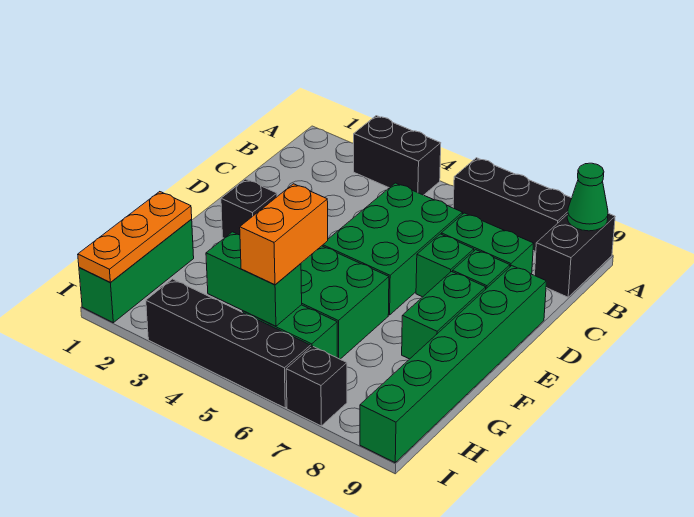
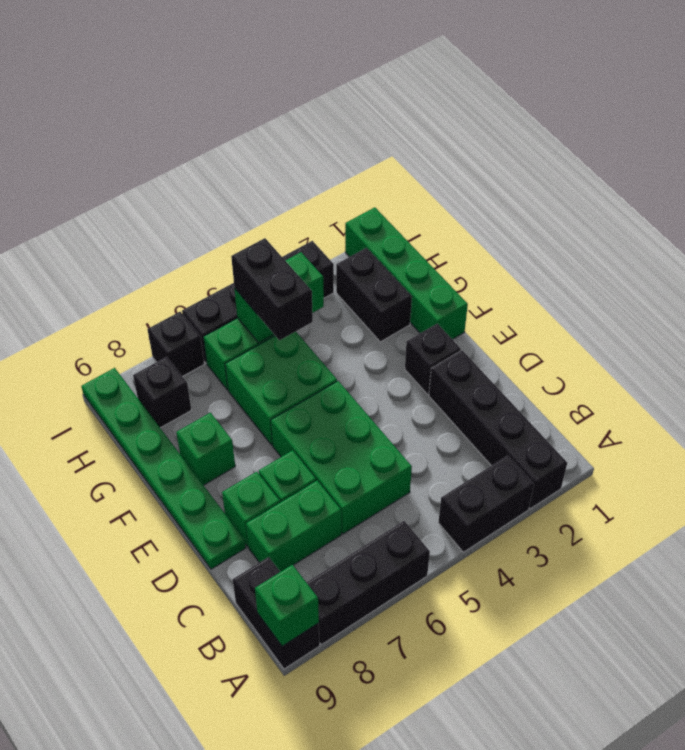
none -> black brick A2:D2 level 1
green cone A9 level 2 -> green brick A9 level 2
green brick D9:I9 level 1 -> green plate D9:I9 level 1
green brick E8:F8 level 1 -> green brick F8 level 1
green brick G1:I1 level 1 -> green brick F1:I1 level 1
orange plate G1:I1 level 2 -> none
none -> black brick G2:H2 level 1
orange brick G5:H5 level 3 -> black brick G5:H5 level 3
none -> black brick H8 level 1

